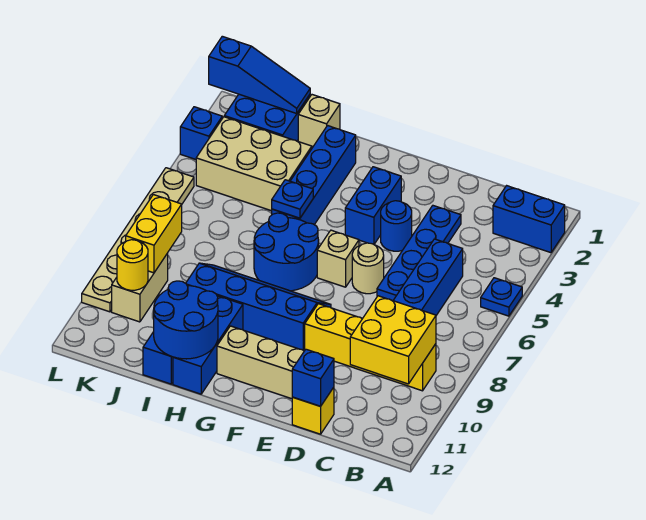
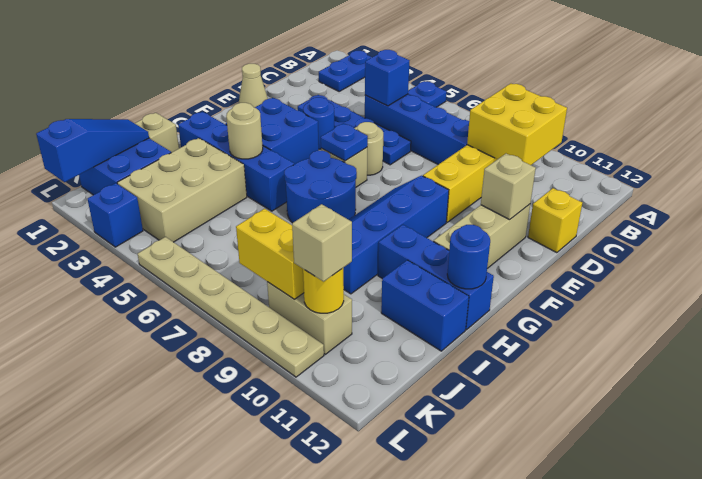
blue brick A2:B2 level 1 -> blue plate A2:B2 level 1
blue brick D12 level 2 -> blue brick C5 level 2
none -> tan cone E1 level 1
none -> tan brick E11 level 2
blue brick F3:F4 level 1 -> blue brick F3:G4 level 1
none -> tan round brick H4 level 2
blue plate H5 level 2 -> blue plate F6 level 2
blue round brick H11:I12 level 2 -> blue round brick H12 level 2
none -> tan brick K10 level 3

